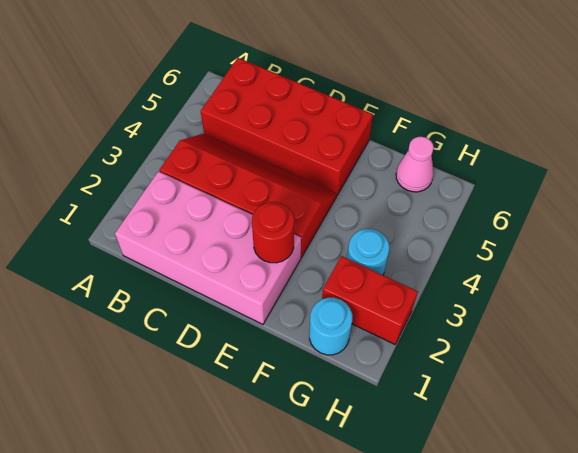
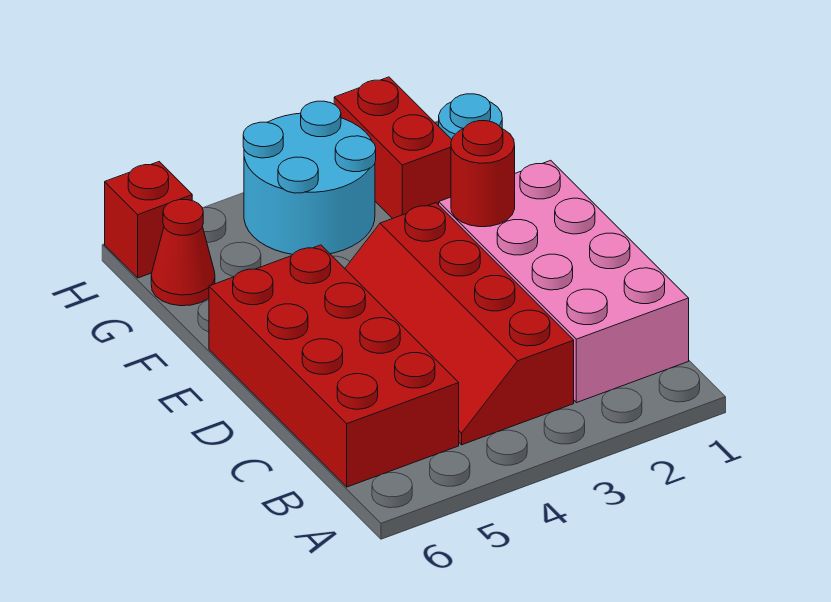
cyan round brick G3 level 1 -> cyan round brick G3:H4 level 1
pink cone G6 level 1 -> red cone G6 level 1
none -> red brick H6 level 1

